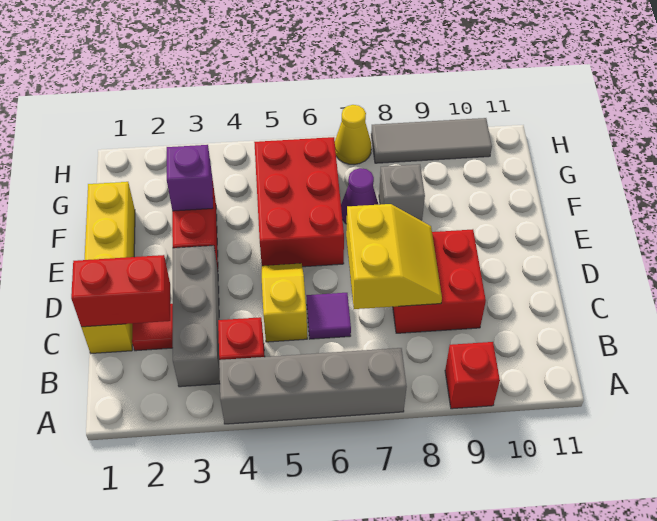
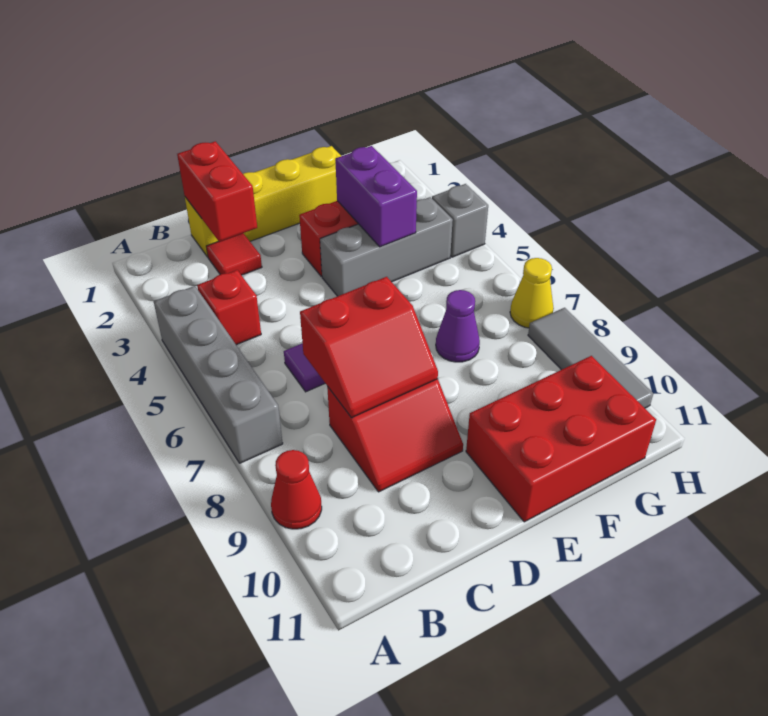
red brick A9 level 1 -> red cone A9 level 1
grey brick B3:D3 level 1 -> grey brick E4:G4 level 1
yellow slope C5:D5 level 1 top C -> none
yellow slope C7:D8 level 2 top 7 -> red slope C7:D8 level 2 top 7
red brick C8:D9 level 1 -> red slope C8:D9 level 1 top 8
red brick E5:G6 level 1 -> red brick E10:G11 level 1
purple brick F3 level 2 -> purple brick F3:F4 level 2
grey brick F8 level 1 -> grey brick H4 level 1

